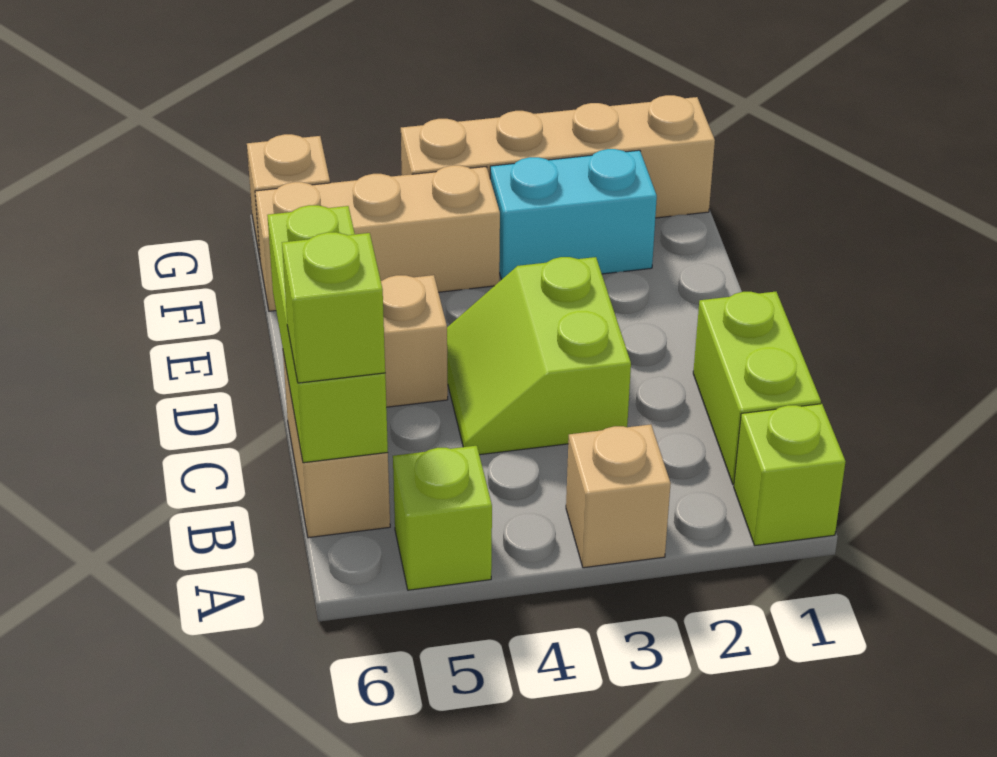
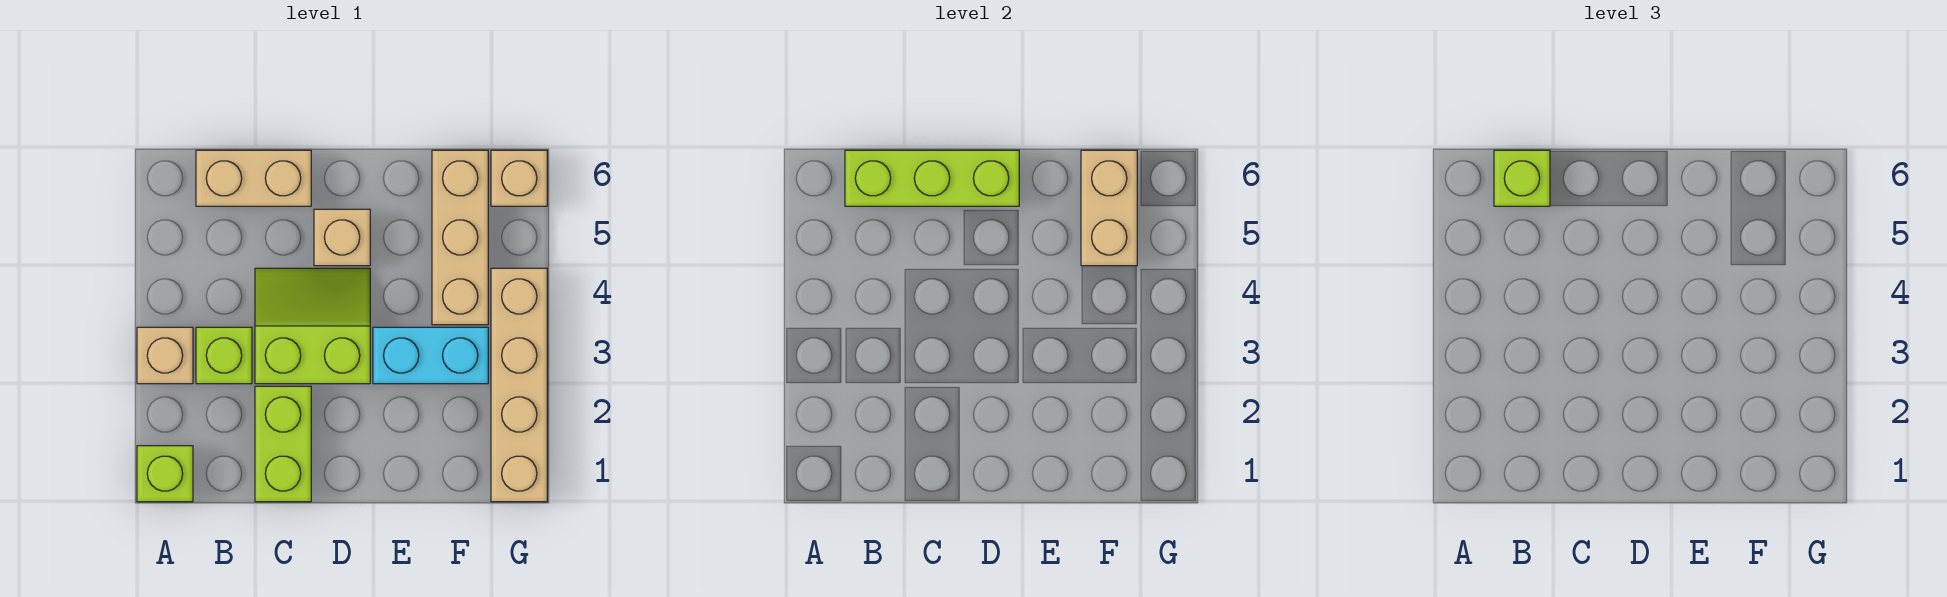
lime brick A5 level 1 -> lime brick B3 level 1
lime brick B1:C1 level 1 -> lime brick C1:C2 level 1
cyan brick F2:F3 level 1 -> cyan brick E3:F3 level 1
none -> tan brick F5:F6 level 2

